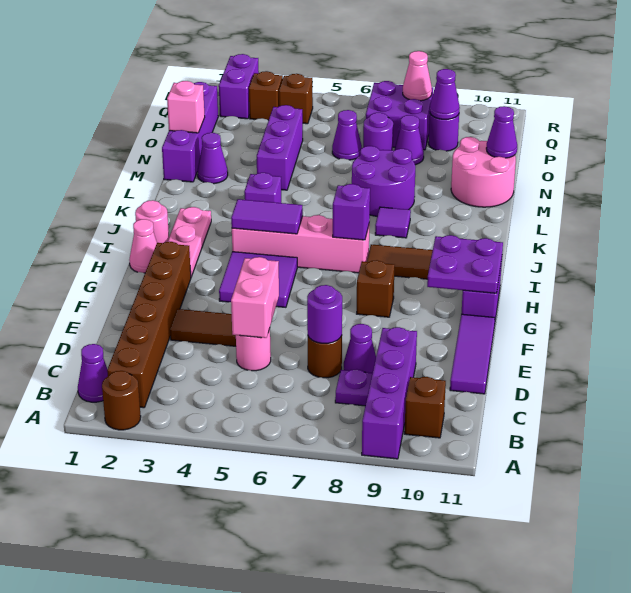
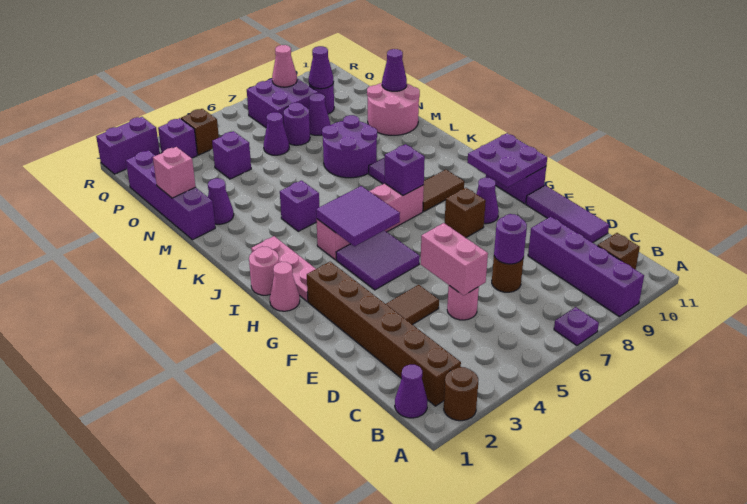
purple plate C8 level 1 -> purple plate A7 level 1
purple cone D8 level 1 -> purple cone G9 level 1
purple tile I4:I5 level 2 -> purple tile H4:I5 level 2
purple brick M4:O4 level 1 -> purple brick O4 level 1
purple brick Q2:R2 level 1 -> purple brick R1:R2 level 1
brown brick Q3 level 1 -> purple brick Q3 level 1

